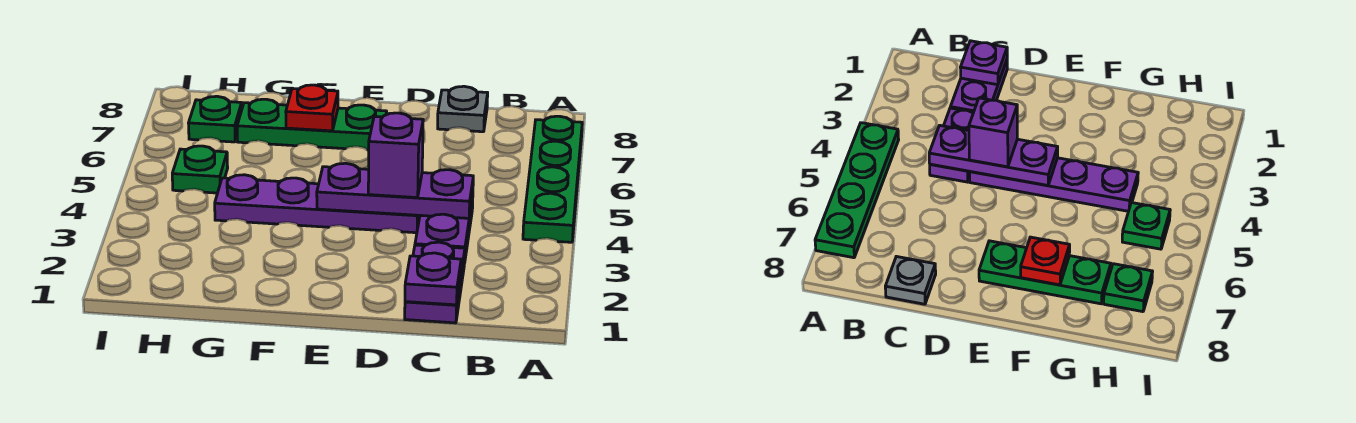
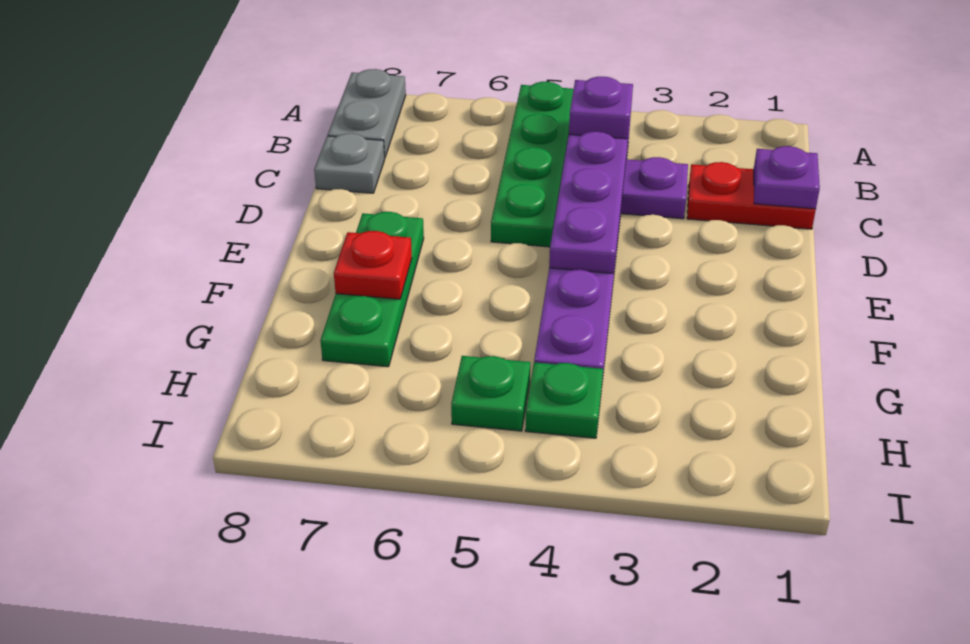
green plate A4:A7 level 1 -> green plate A5:D5 level 1
none -> grey plate A8:B8 level 1
purple plate C1:C2 level 1 -> red plate C1:C2 level 1
purple brick D4 level 3 -> purple brick B4 level 1
green plate H7 level 1 -> green plate H4 level 1

